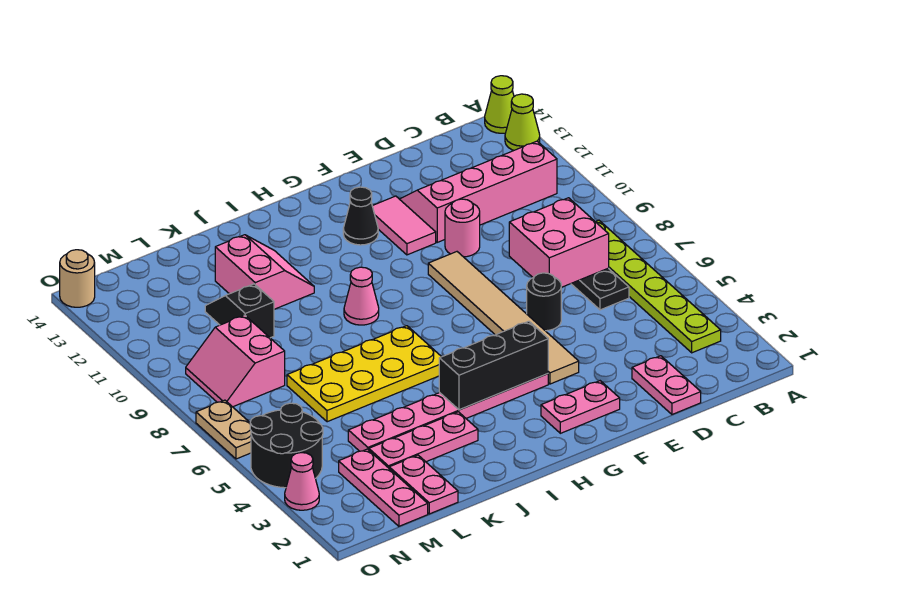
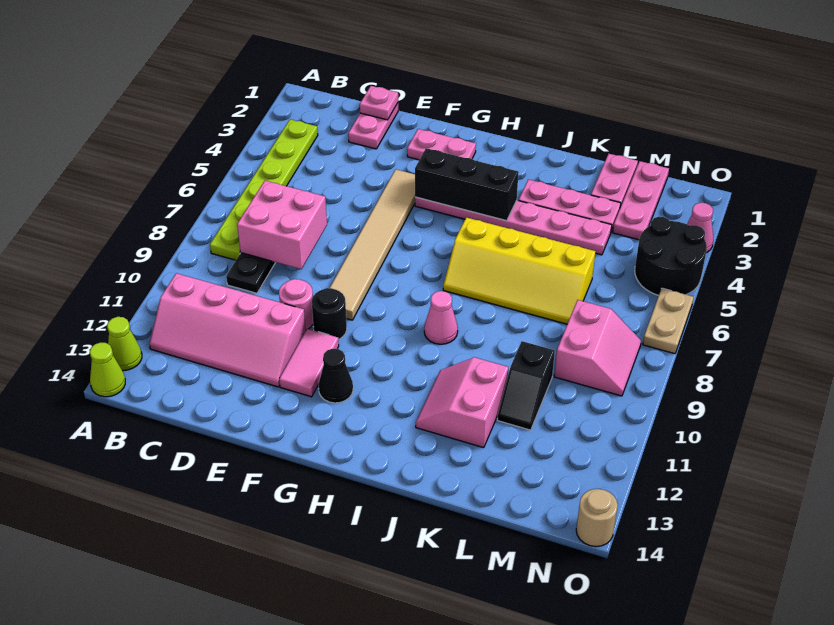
none -> pink plate D1 level 2
black round brick E6 level 1 -> black round brick F10 level 1
yellow plate I6:L7 level 1 -> yellow slope I6:L7 level 1 top 6

